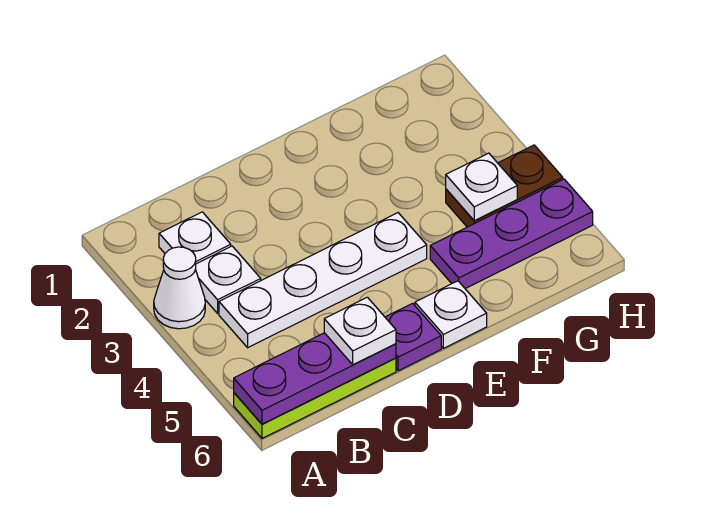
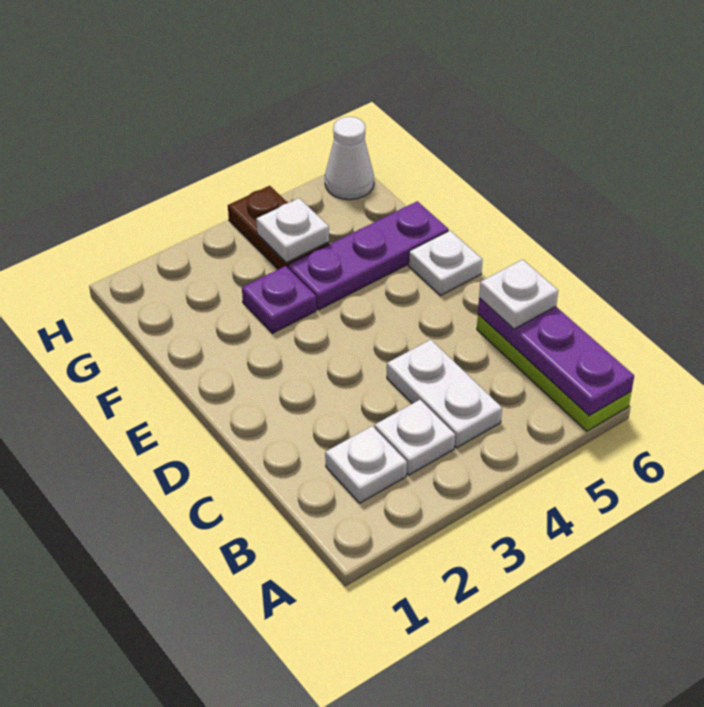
white cone A3 level 1 -> white cone H6 level 1
white plate B4:E4 level 1 -> white plate B4:C4 level 1
purple plate D6 level 1 -> purple plate F3 level 1
purple plate F5:H5 level 1 -> purple plate F4:F6 level 1

